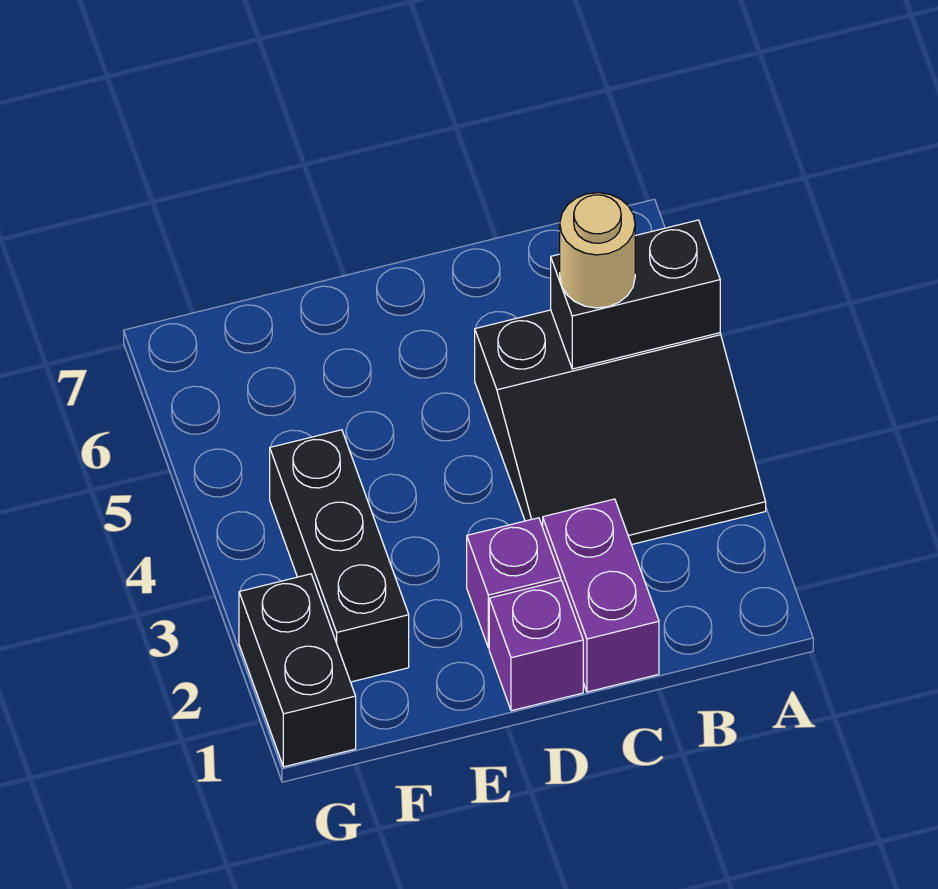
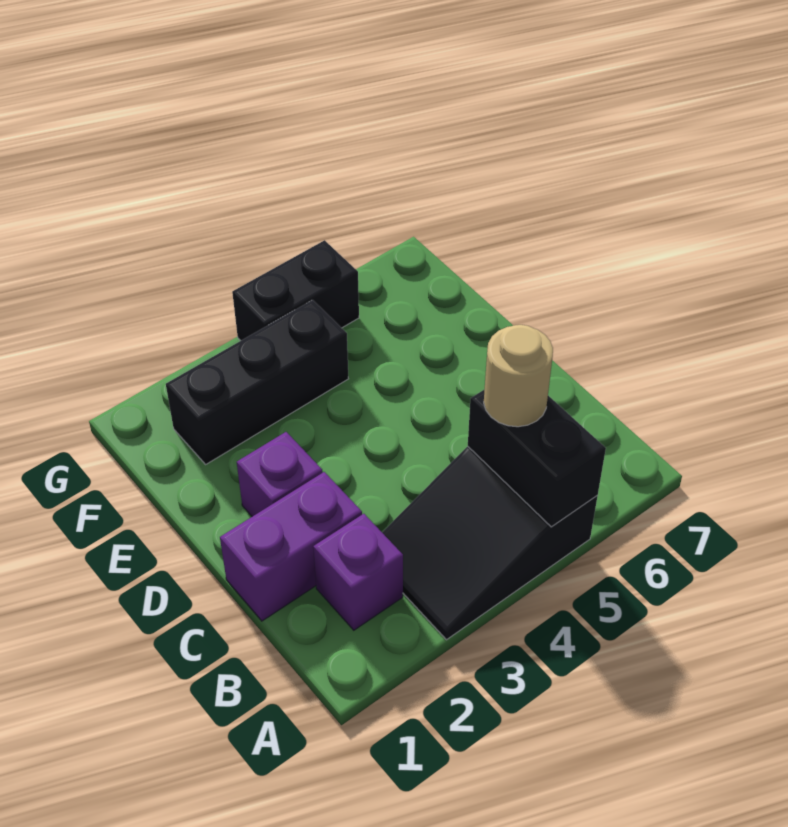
black slope A3:C5 level 1 top 5 -> black slope A3:B5 level 1 top 5
purple brick D1 level 1 -> purple brick B2 level 1
black brick G1:G2 level 1 -> black brick G4:G5 level 1

